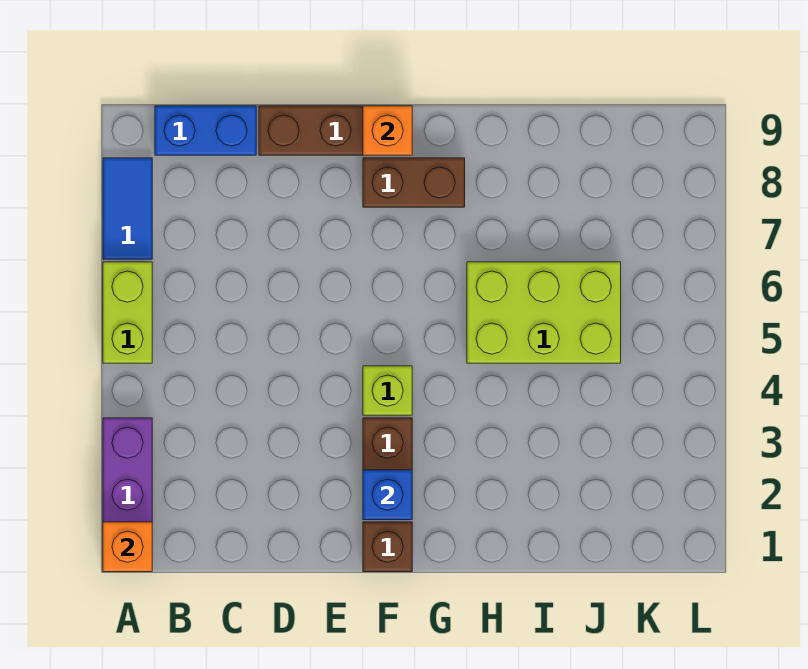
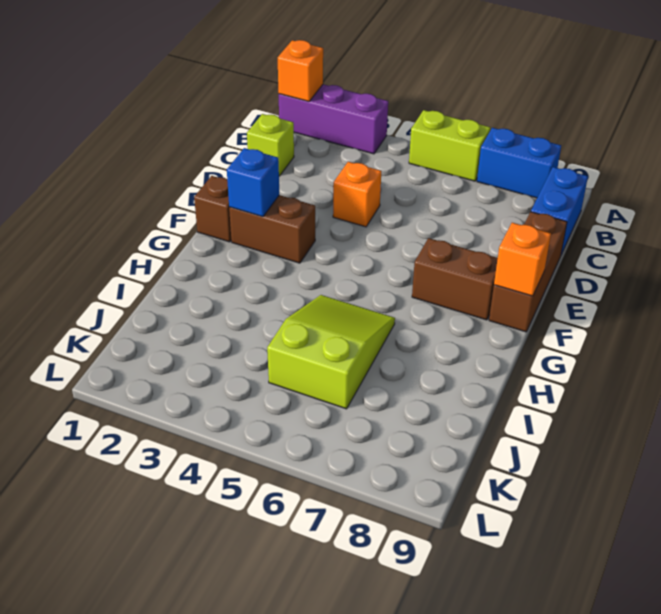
blue tile A7:A8 level 1 -> blue brick A7:A8 level 1
none -> orange brick D4 level 1
lime brick F4 level 1 -> lime brick C1 level 1
brown brick F8:G8 level 1 -> brown brick F7:F8 level 1
lime brick H5:J6 level 1 -> lime slope H5:J6 level 1 top J

